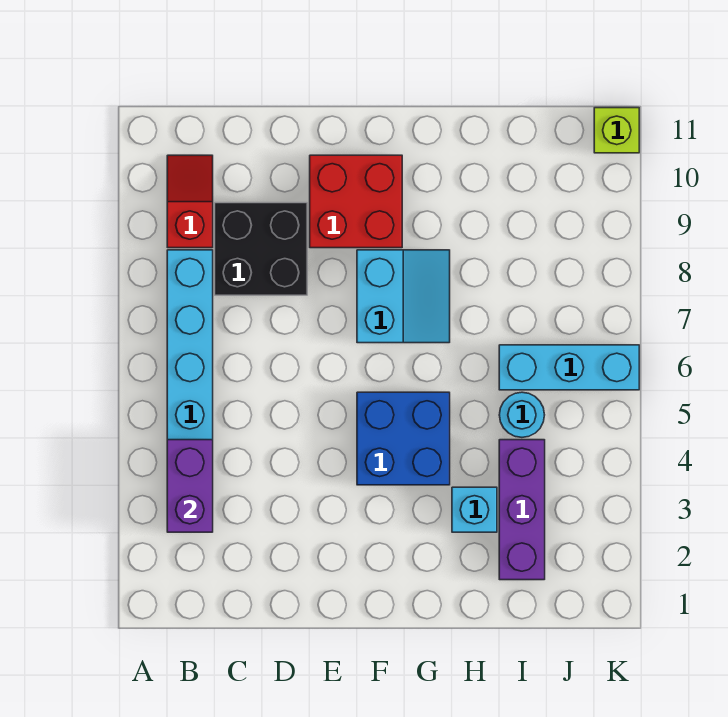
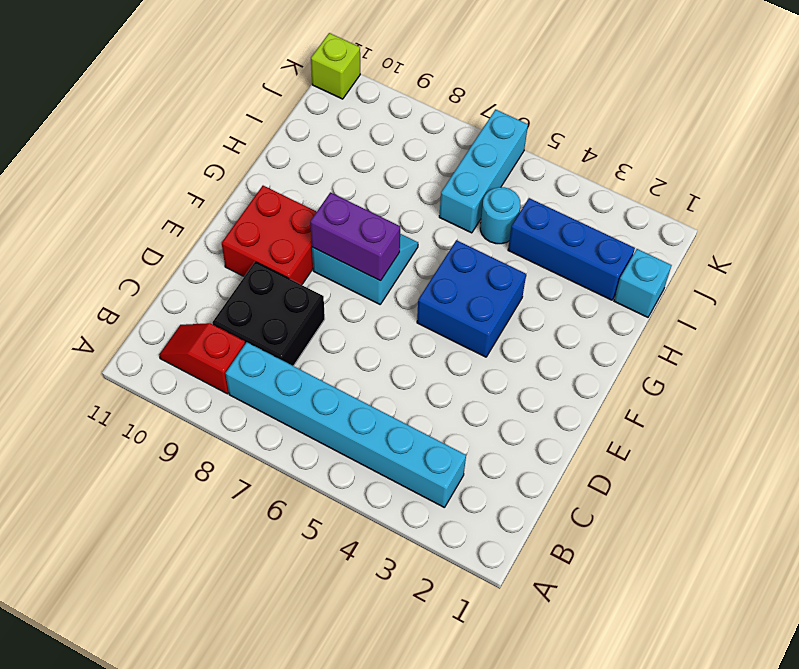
purple brick B3:B4 level 2 -> purple brick F7:F8 level 2
cyan brick H3 level 1 -> cyan brick I1 level 1
purple brick I2:I4 level 1 -> blue brick I2:I4 level 1

